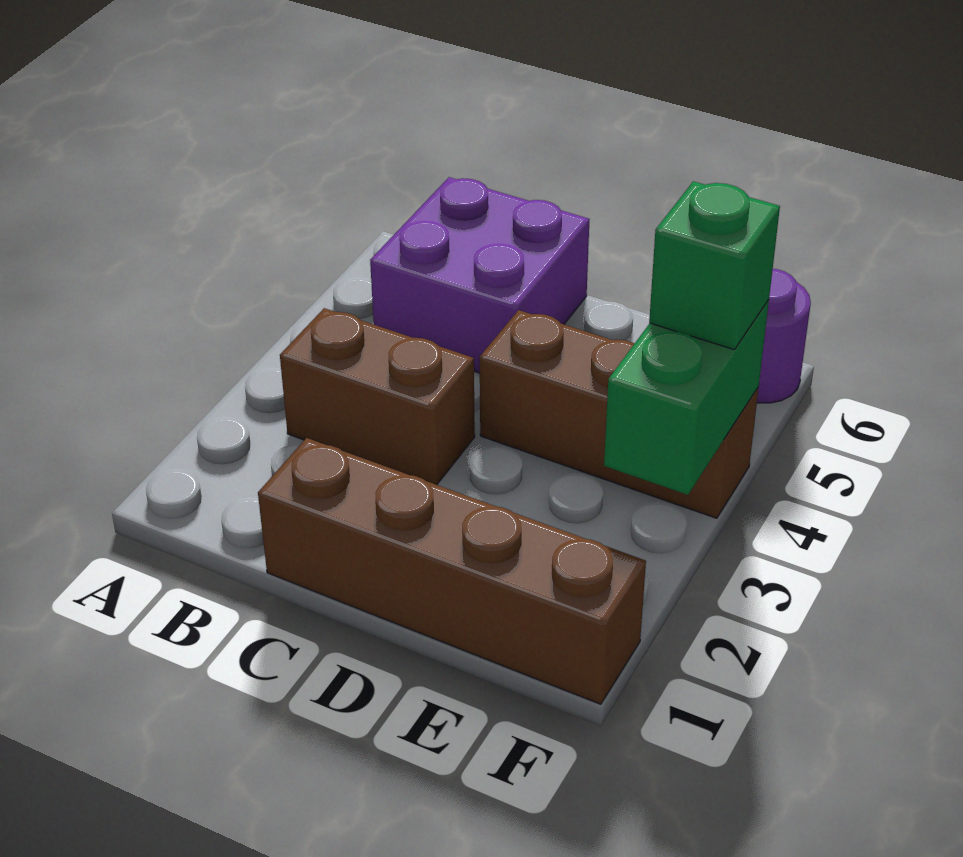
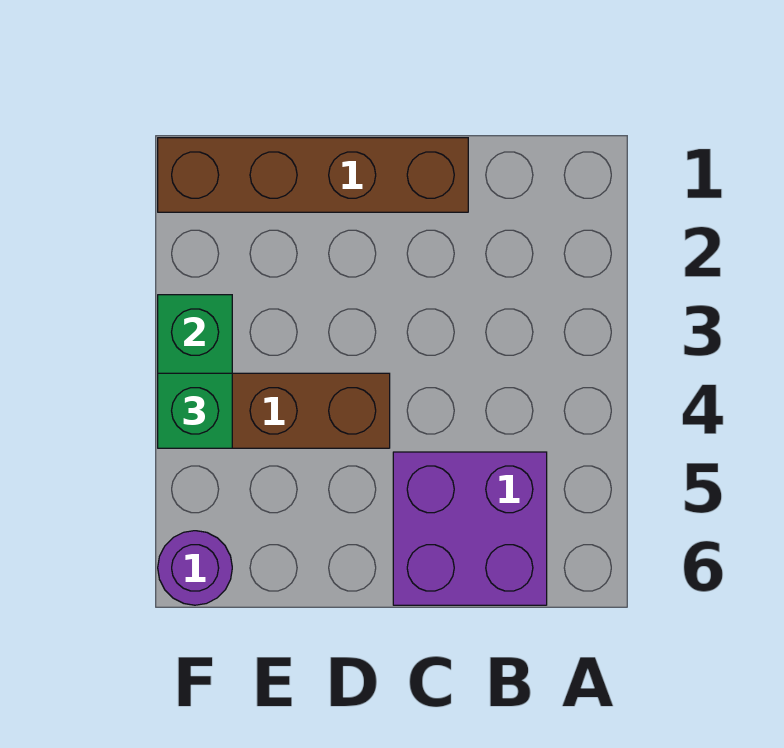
brown brick B3:C3 level 1 -> none

